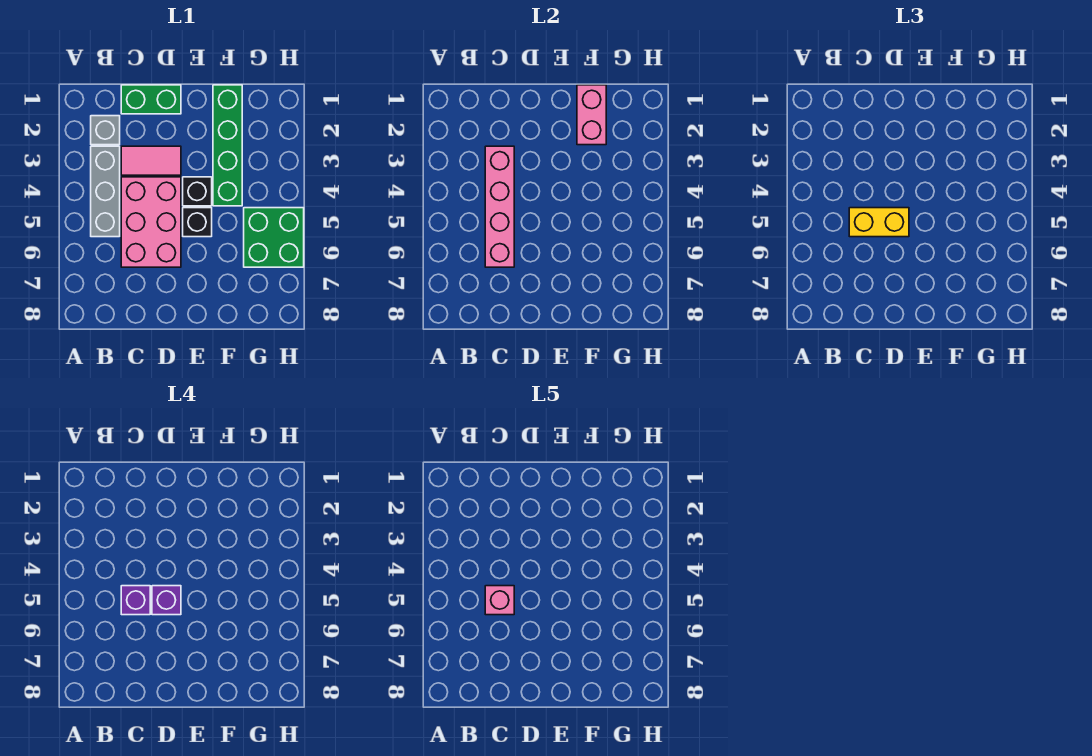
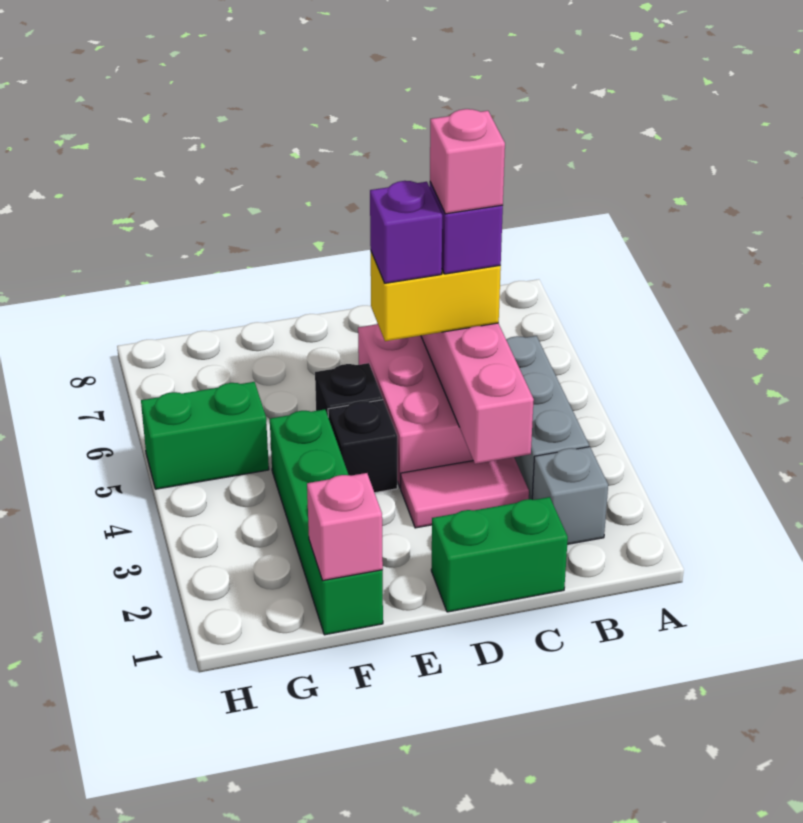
pink brick F1:F2 level 2 -> pink brick F1 level 2
green brick G5:H6 level 1 -> green brick G5:H5 level 1

